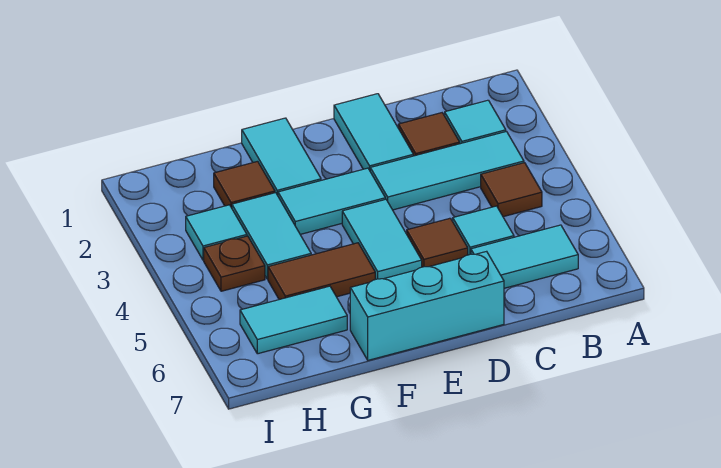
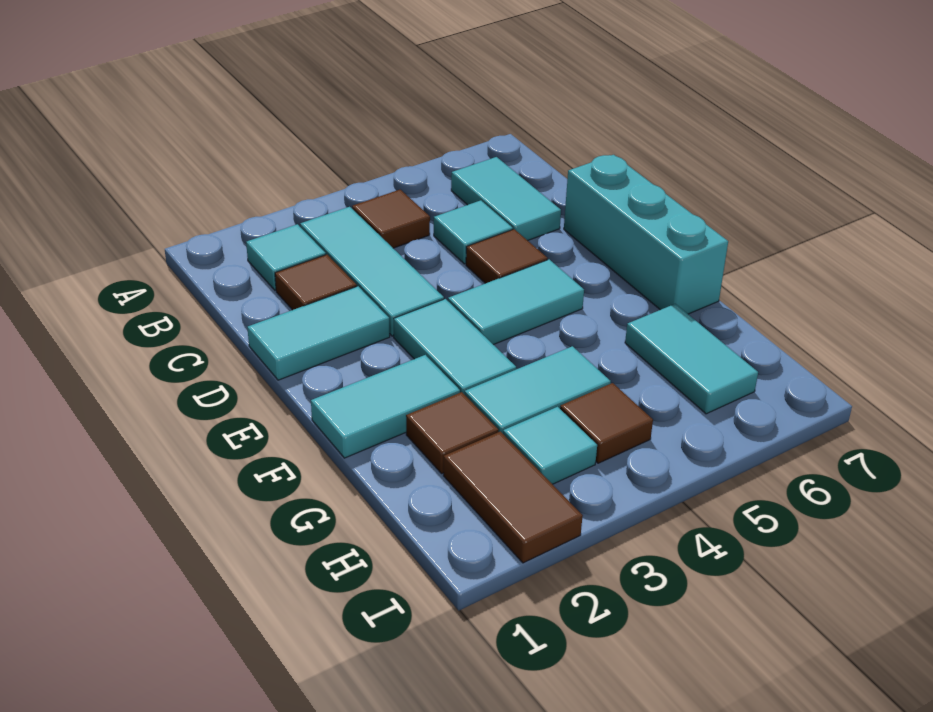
brown tile F5:G5 level 1 -> brown tile H2:I2 level 1
brown plate H4 level 1 -> brown tile H4 level 1

